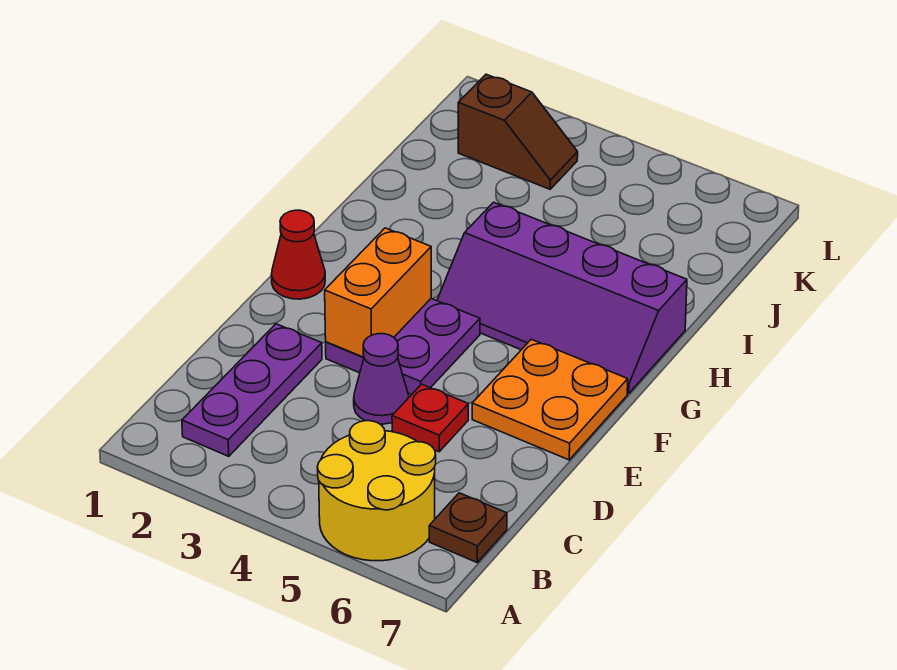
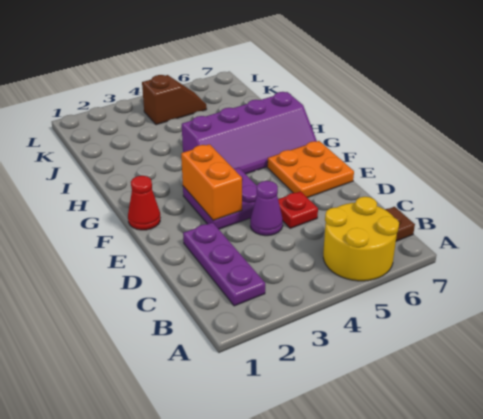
brown slope K2:K3 level 1 top 2 -> brown slope K4:K5 level 1 top 4

